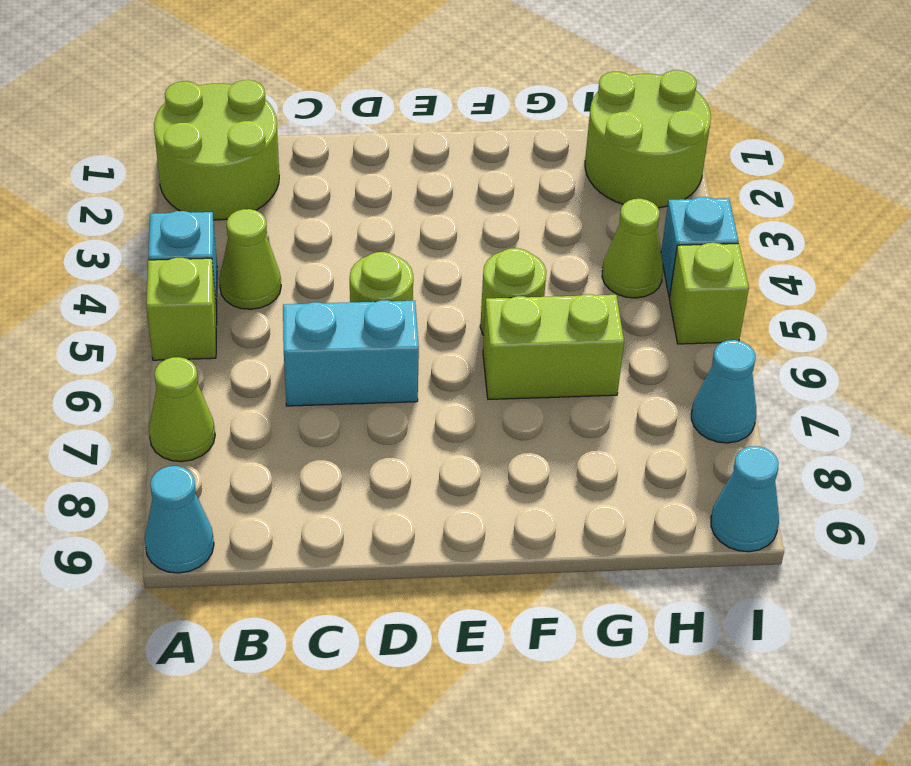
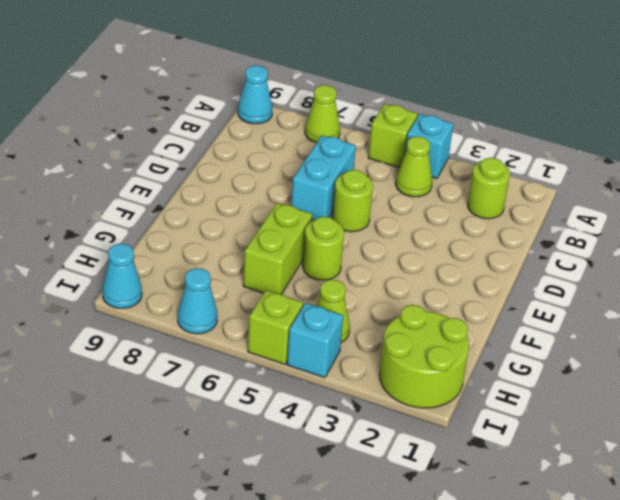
lime round brick A1:B2 level 1 -> lime round brick B2 level 1

